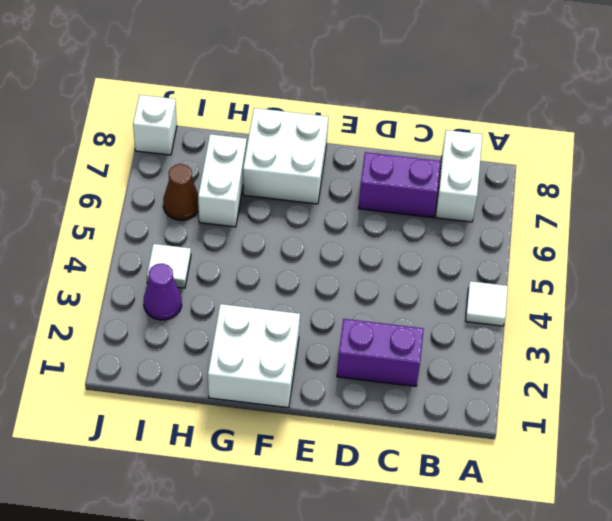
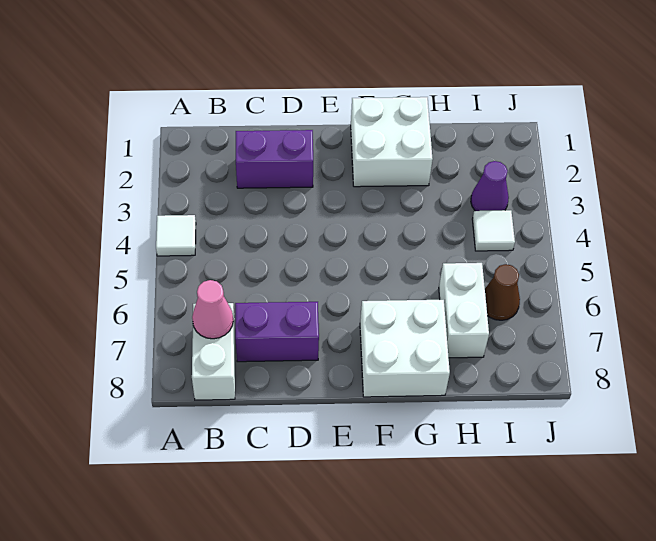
none -> pink cone B7 level 2
white brick J8 level 1 -> none

